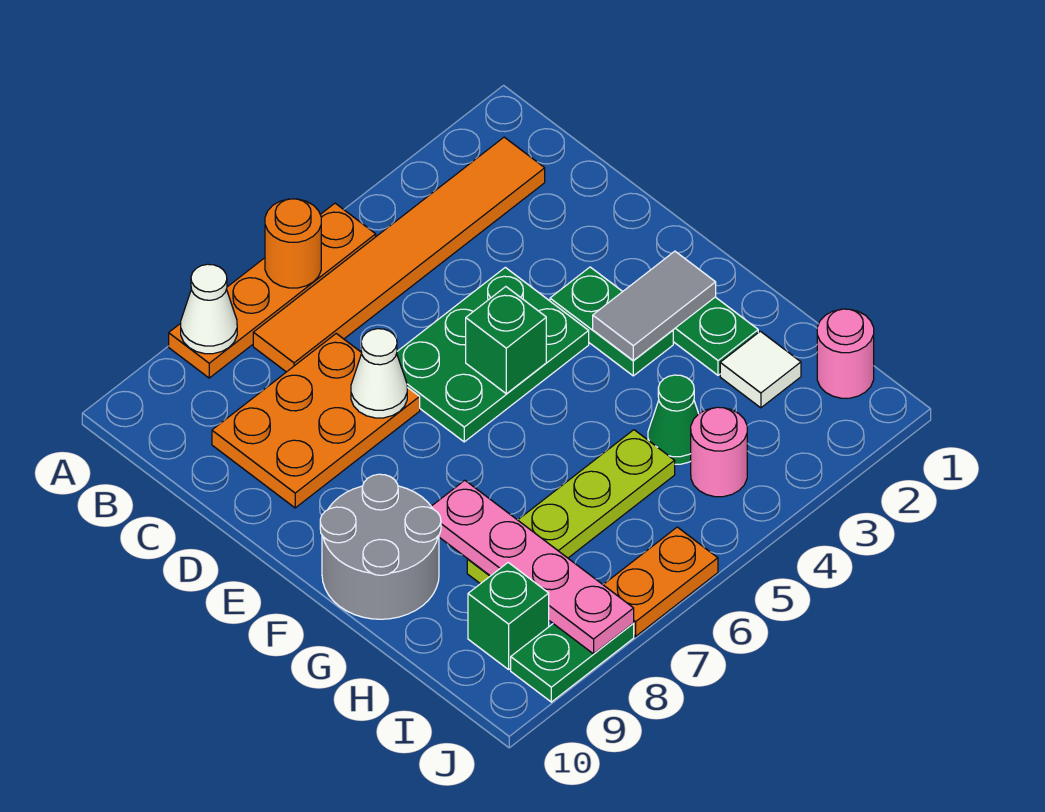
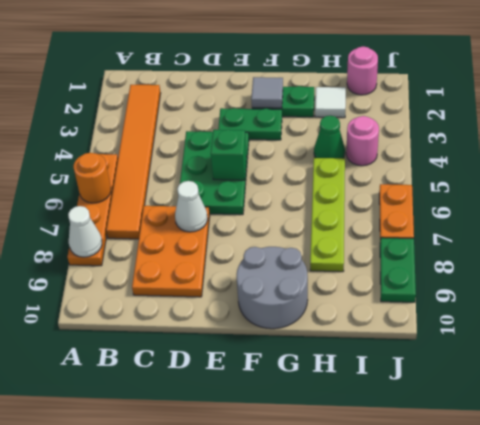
grey tile F2:F3 level 2 -> grey tile F2 level 2
pink plate G8:J8 level 2 -> none
green brick I9 level 1 -> none

